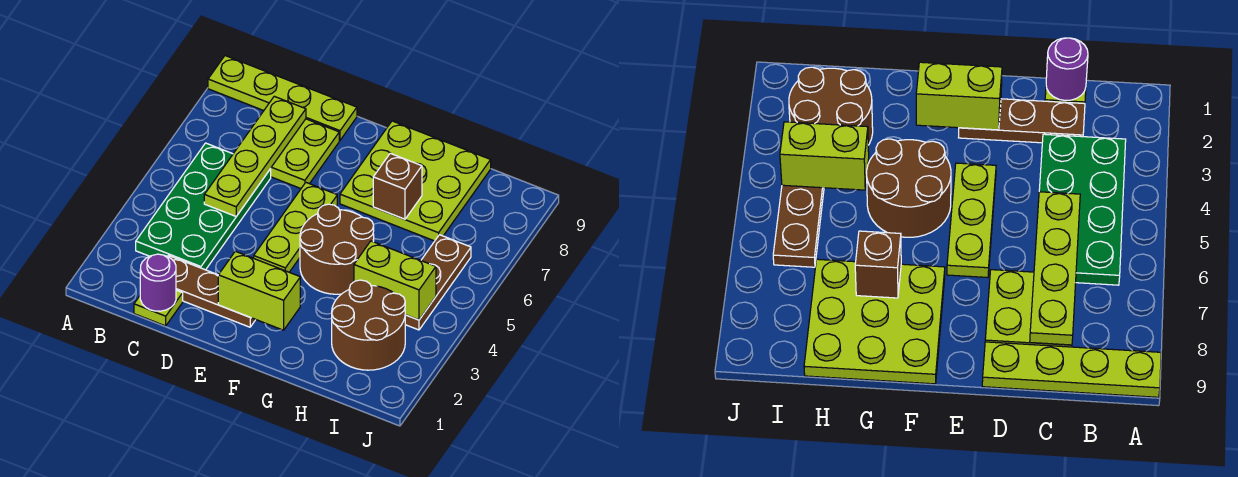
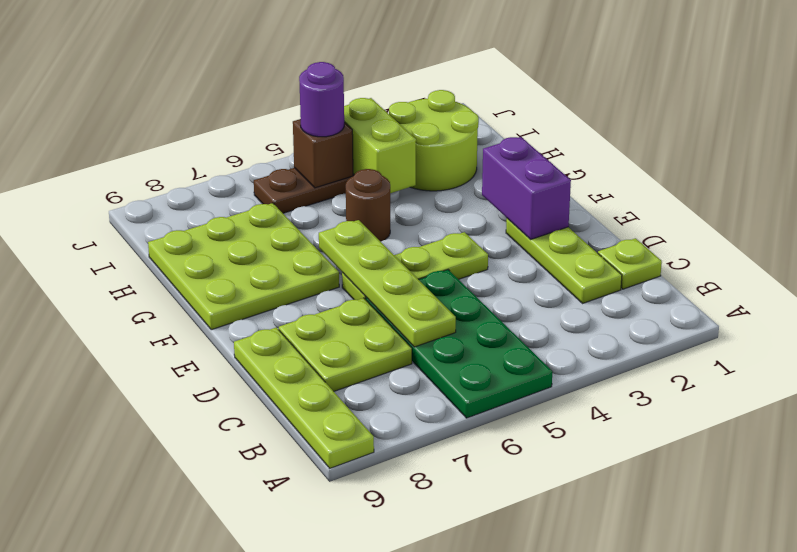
green plate B3:C6 level 1 -> green plate A5:D6 level 1
purple round brick C1 level 2 -> purple round brick I5 level 3
brown plate C2:E2 level 1 -> lime plate C2:E2 level 1
lime plate C5:C8 level 2 -> lime plate C6:F6 level 2
lime brick E2:F2 level 2 -> purple brick E2:F2 level 2
brown round brick F4:G5 level 1 -> brown round brick G5 level 1
brown brick G7 level 2 -> brown brick I5 level 2
brown round brick H2:I3 level 1 -> lime round brick H2:I3 level 1

